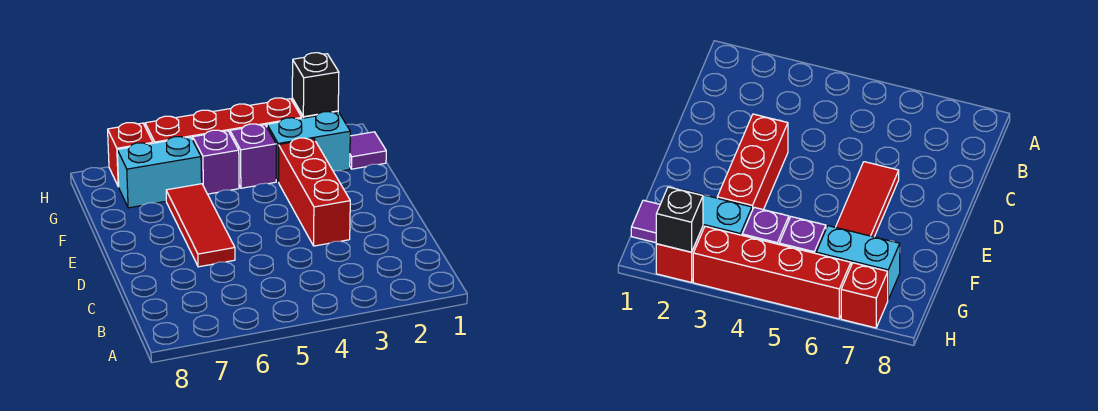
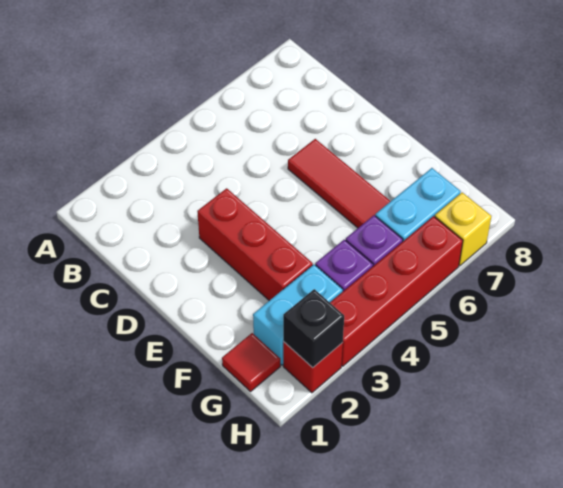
purple tile G1 level 1 -> red tile G1 level 1
red brick H7 level 1 -> yellow brick H7 level 1

